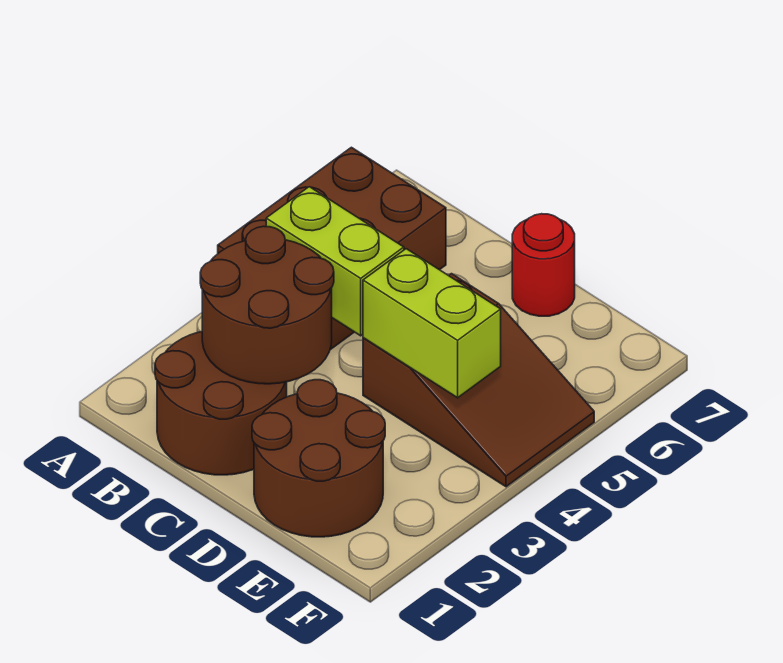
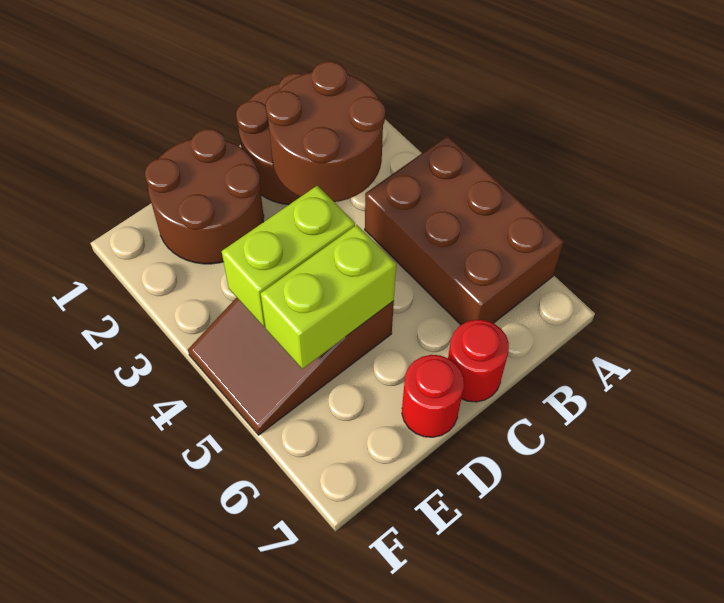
lime brick B4:C4 level 2 -> lime brick D5:E5 level 2
none -> red round brick C7 level 1

